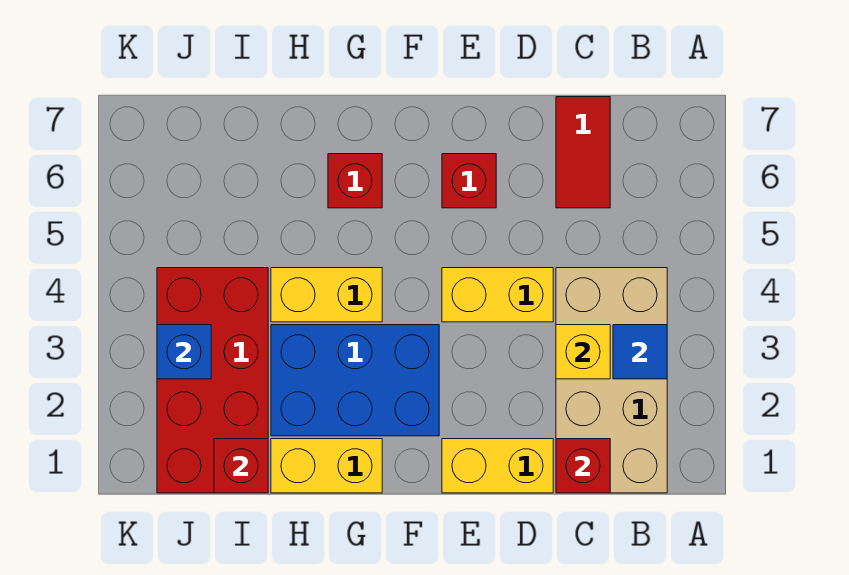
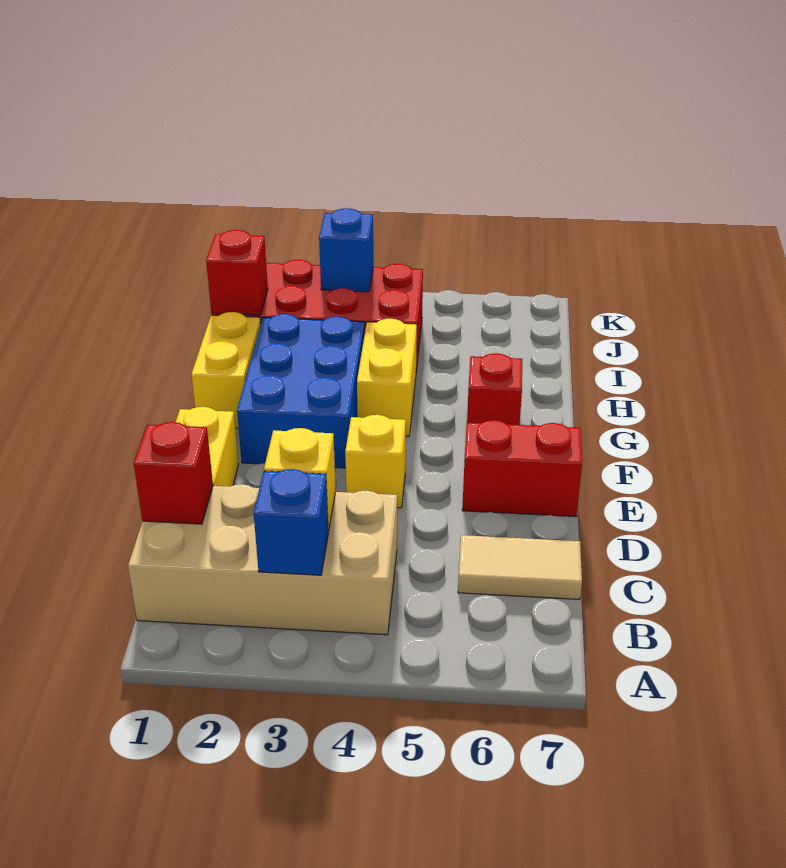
blue tile B3 level 2 -> blue brick B3 level 2
red tile C6:C7 level 1 -> tan tile C6:C7 level 1
yellow brick D4:E4 level 1 -> yellow brick E4 level 1
red brick E6 level 1 -> red brick E6:E7 level 1

